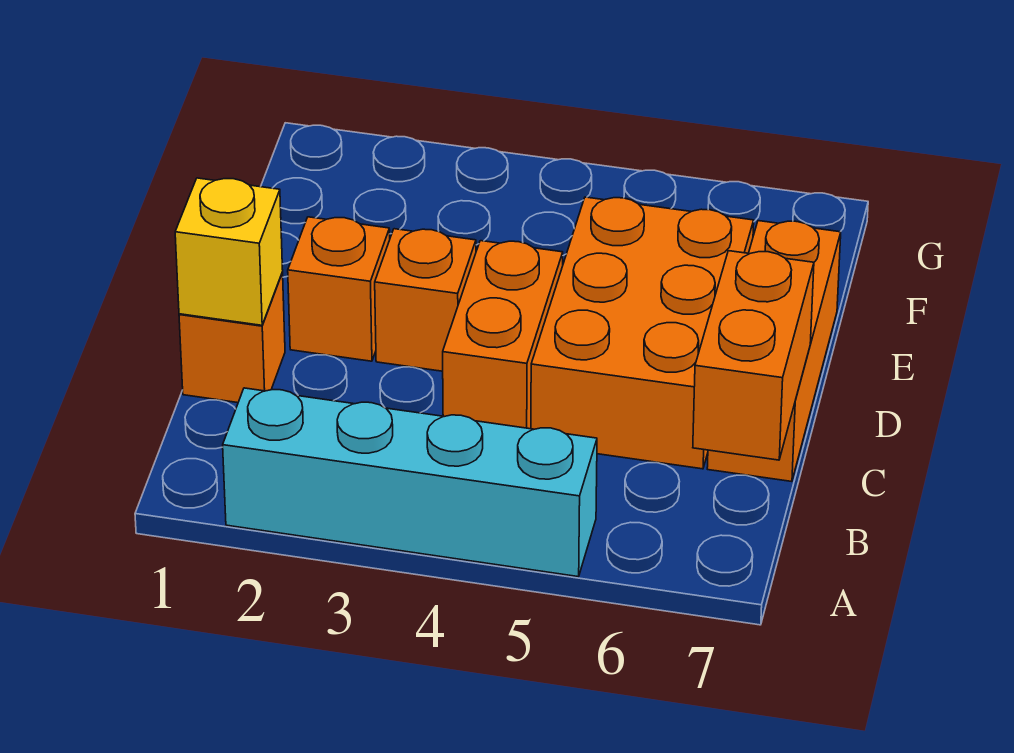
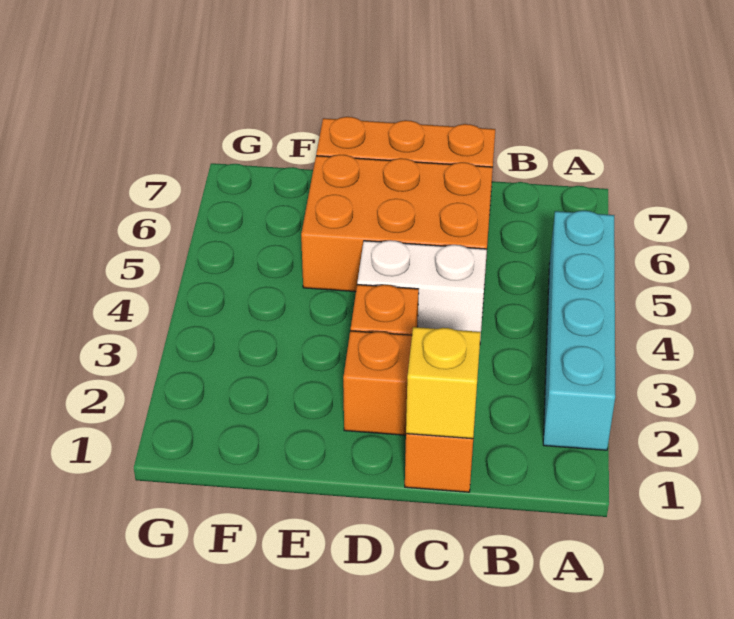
orange brick B7:C7 level 2 -> none
orange brick C4:D4 level 1 -> white brick C4:D4 level 1

